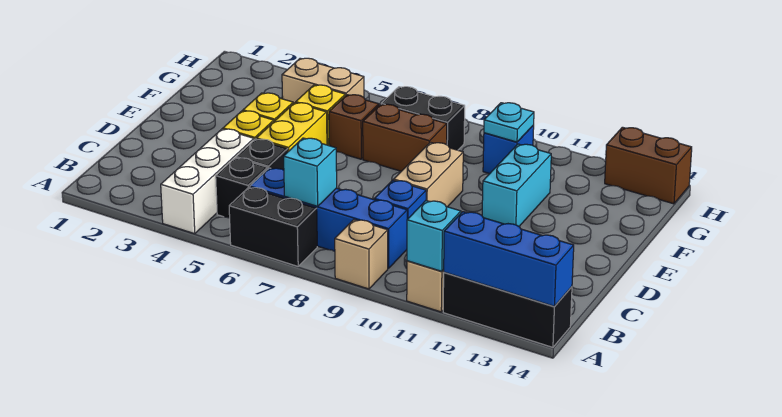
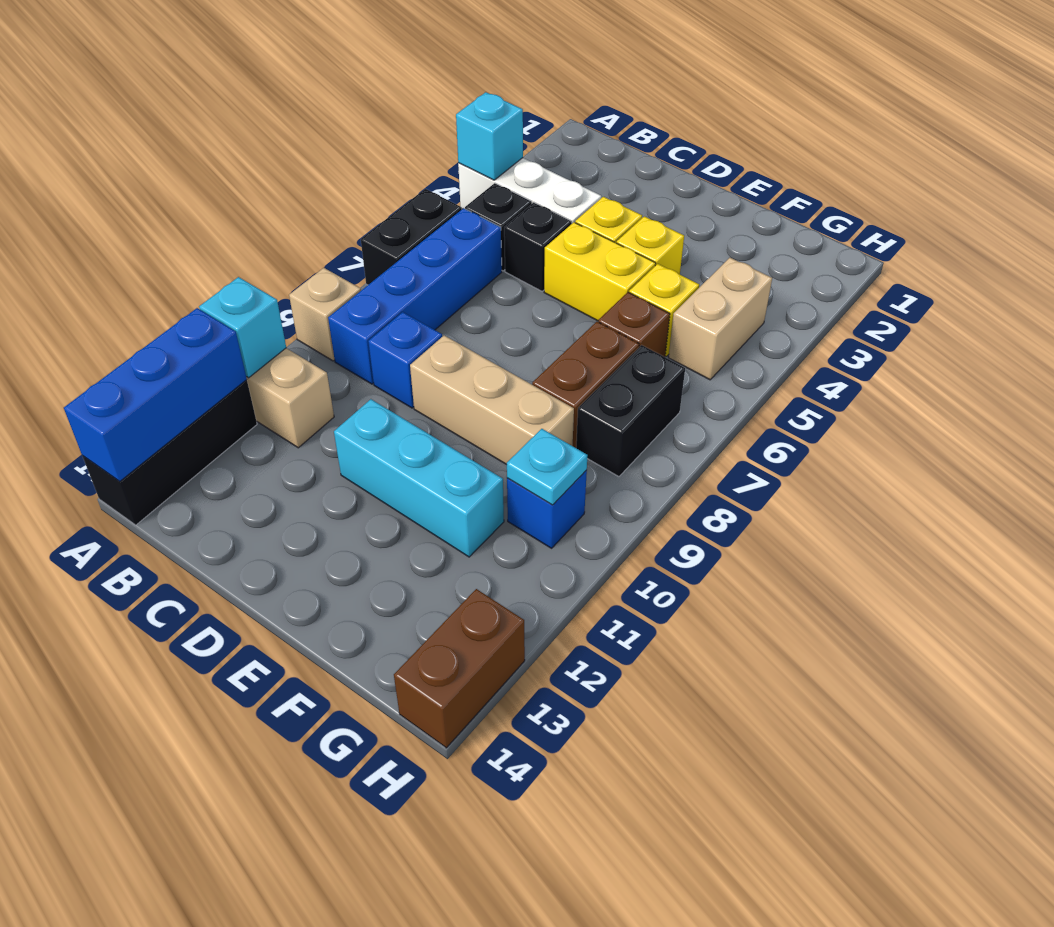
cyan brick B7 level 2 -> cyan brick A4 level 2
tan brick D9:E9 level 1 -> tan brick D9:F9 level 1
cyan brick E11:F11 level 1 -> cyan brick D11:F11 level 1

